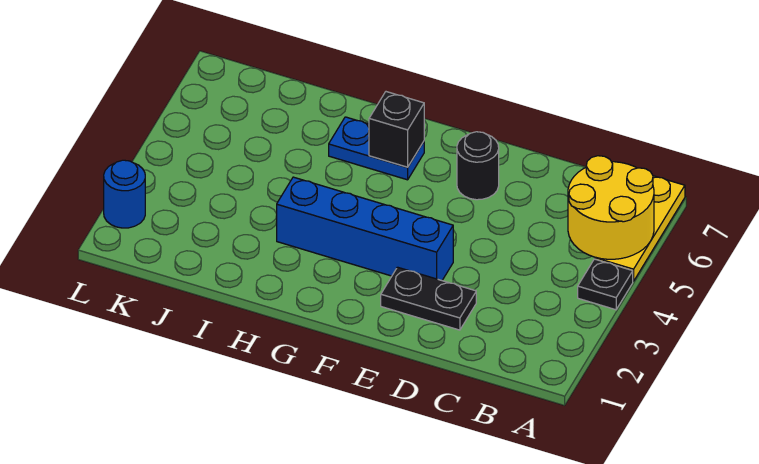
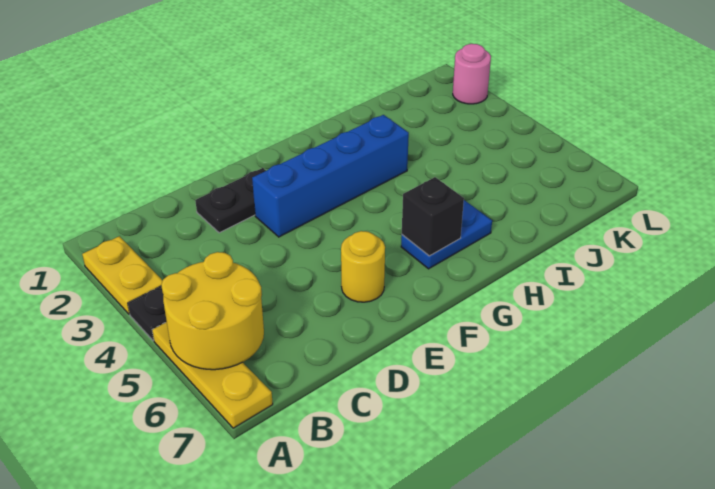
none -> yellow plate A2:A3 level 1
black round brick E6 level 1 -> yellow round brick E6 level 1
blue round brick L2 level 1 -> pink round brick L2 level 1

